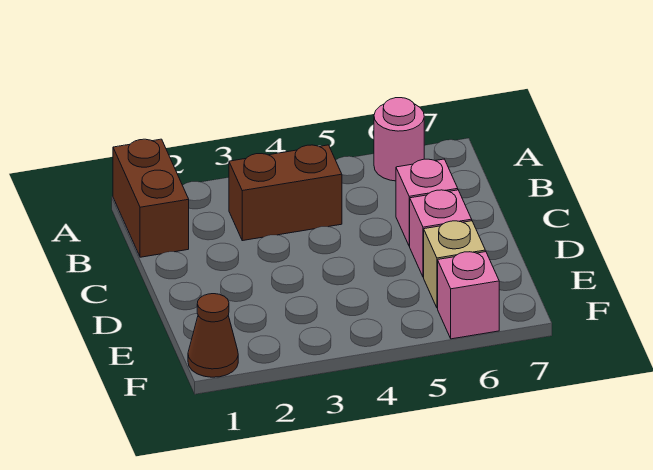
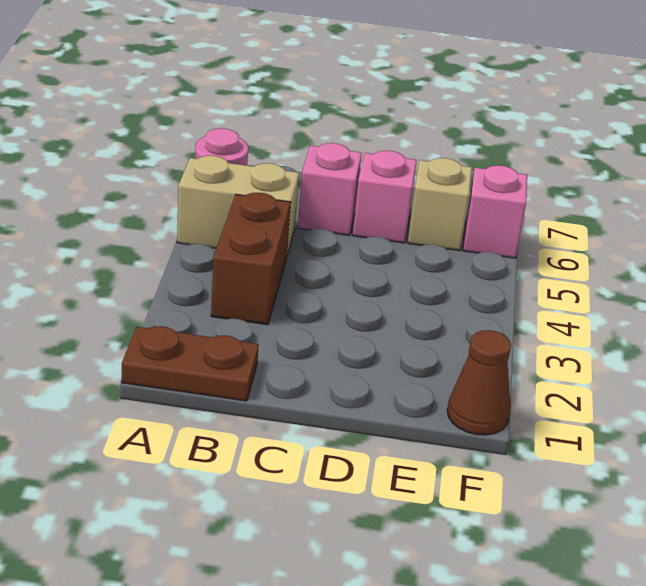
brown brick A1:B1 level 1 -> brown plate A1:B1 level 1
none -> tan brick A5:B5 level 1

